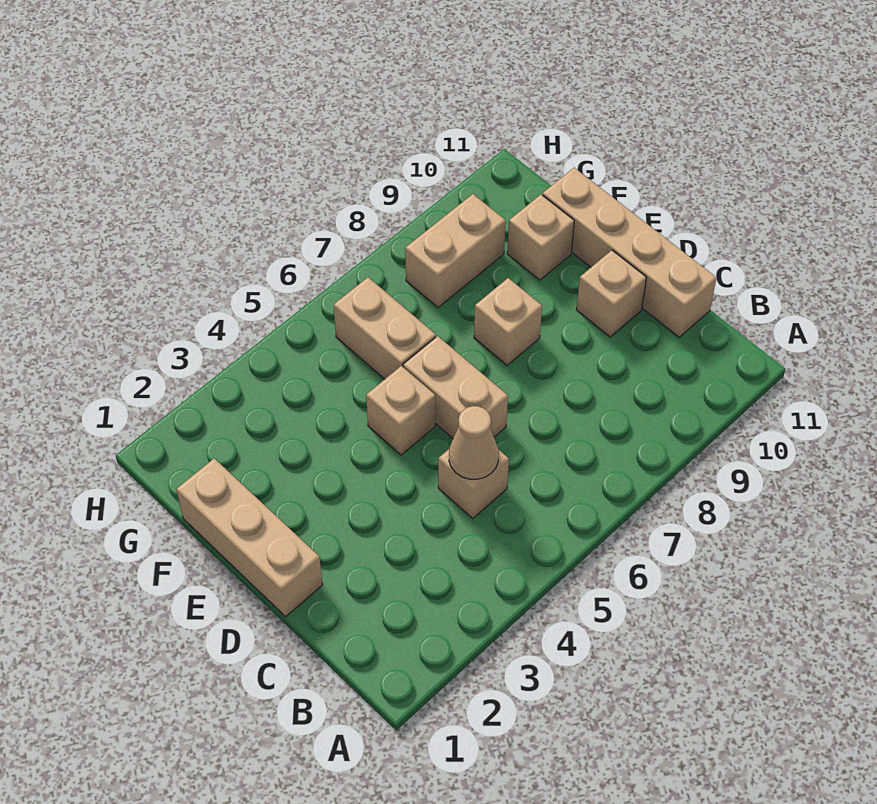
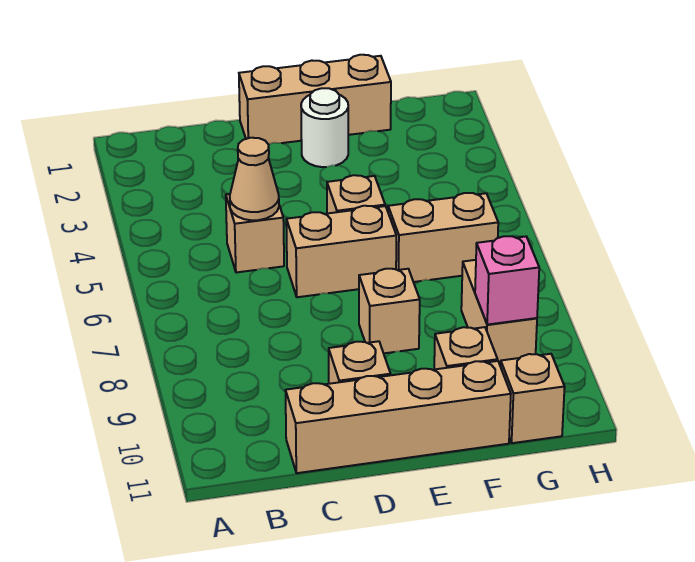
none -> white round brick E2 level 1
none -> pink brick G9 level 2
none -> tan brick G11 level 1

